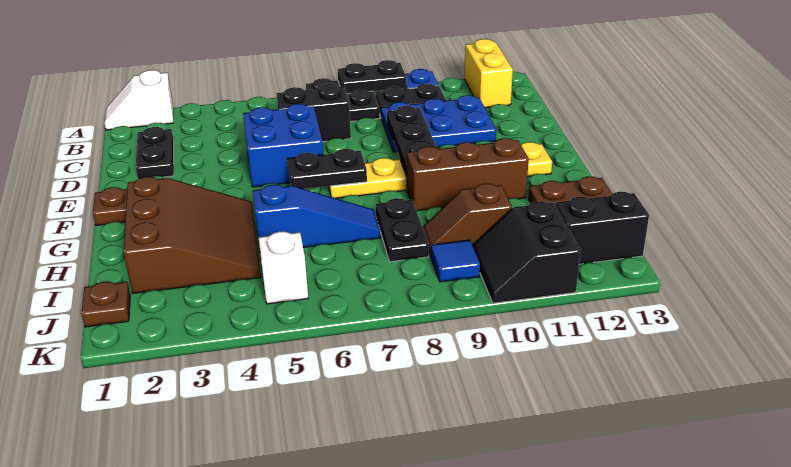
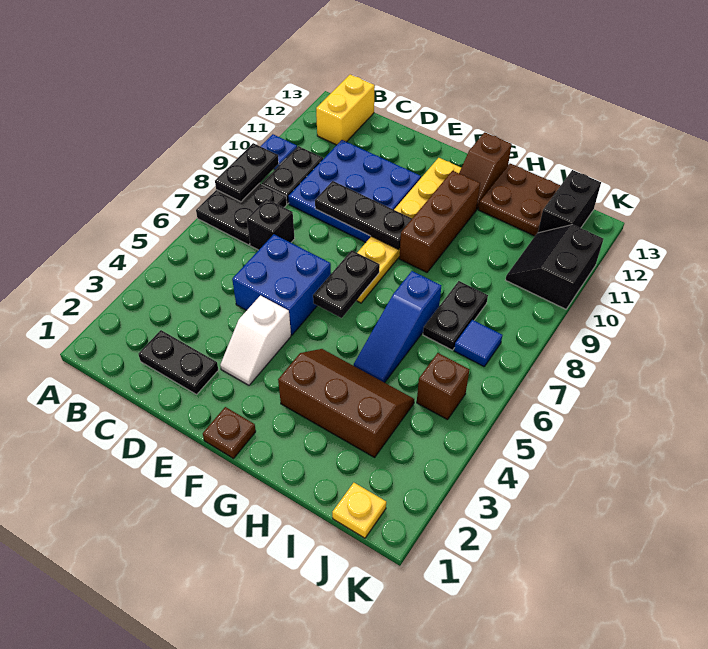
white slope A1:A2 level 1 top 2 -> white slope E3:E4 level 1 top 4
yellow brick A12:B12 level 1 -> yellow brick B12:B13 level 1
black brick C6:C7 level 1 -> black brick C7 level 1
blue plate C9:D11 level 1 -> blue plate C9:E11 level 1
brown slope G2:I4 level 1 top 2 -> brown slope G3:I4 level 1 top 3
blue slope H5:H7 level 1 top 5 -> blue slope H5:H7 level 1 top 7
black plate H8:I8 level 1 -> black plate I7:I8 level 1
brown slope I9:I10 level 1 top 10 -> brown slope G12:G13 level 1 top 13
brown plate J1 level 1 -> yellow plate J1 level 1
white brick J5 level 1 -> brown brick J5 level 1
blue tile J9 level 1 -> blue tile J7 level 1
black slope J10:K11 level 1 top 11 -> black slope J10:K11 level 1 top K

